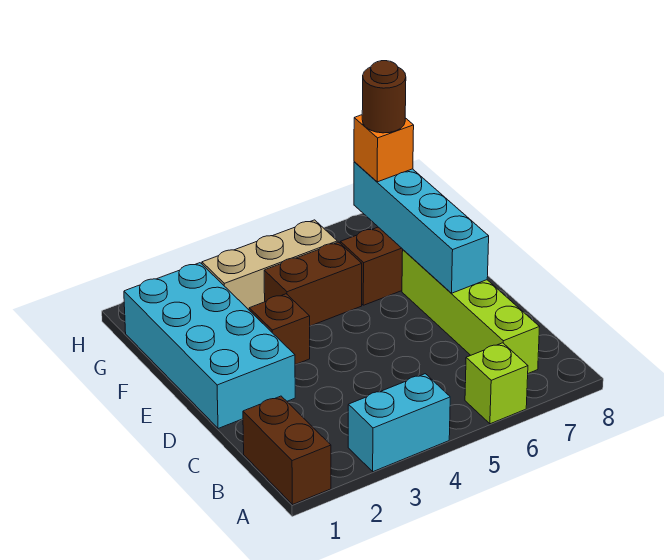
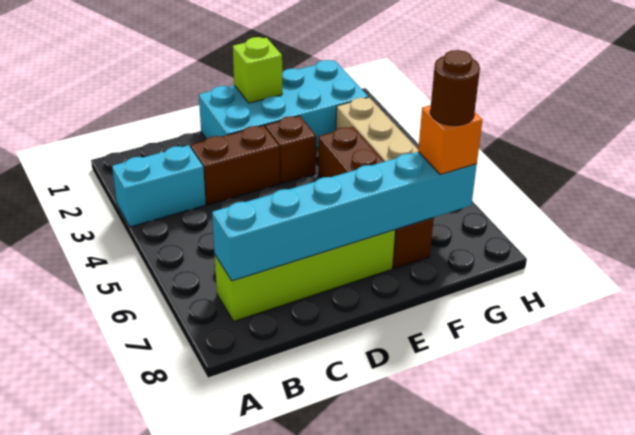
brown brick A1:B1 level 1 -> brown brick C3:D3 level 1
cyan brick A3:A4 level 1 -> cyan brick A3:B3 level 1
lime brick A6 level 1 -> lime brick E1 level 2
cyan brick D7:G7 level 2 -> cyan brick B7:G7 level 2

